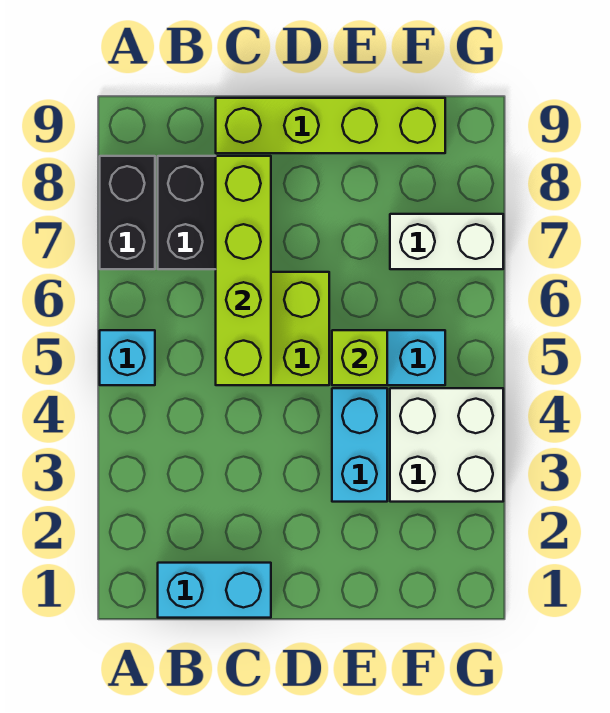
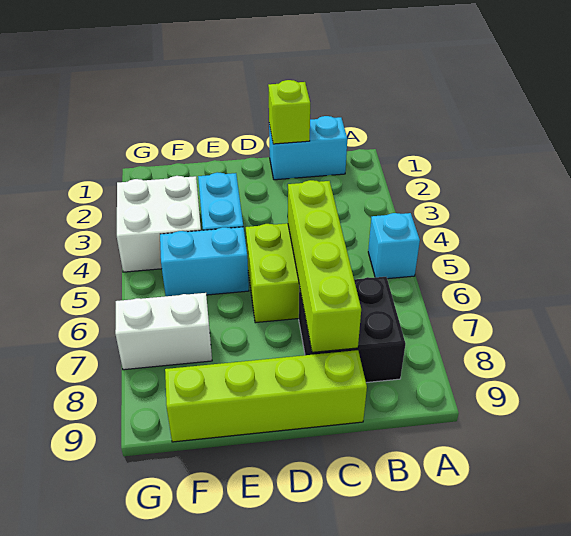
black brick A7:A8 level 1 -> none
lime brick E5 level 2 -> lime brick C1 level 2

